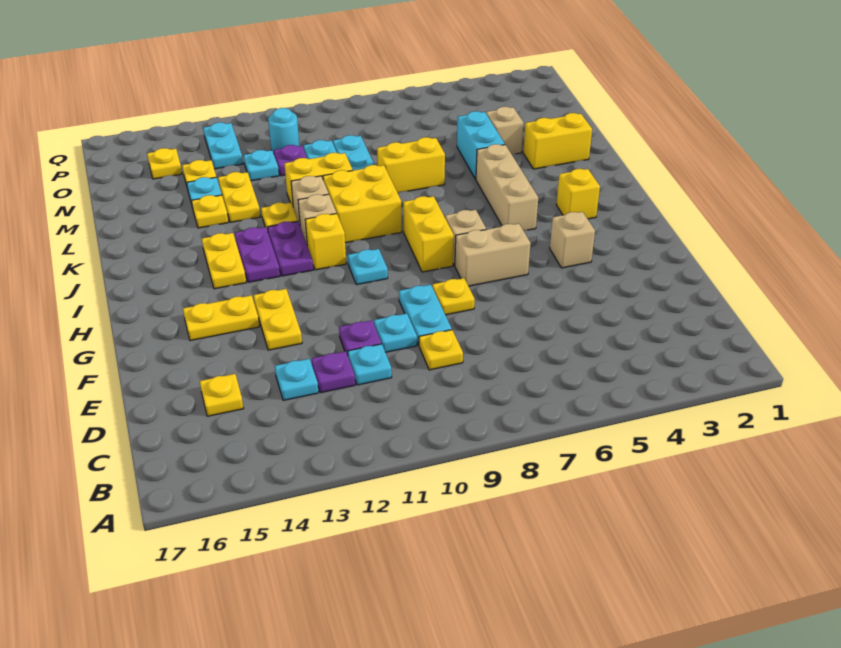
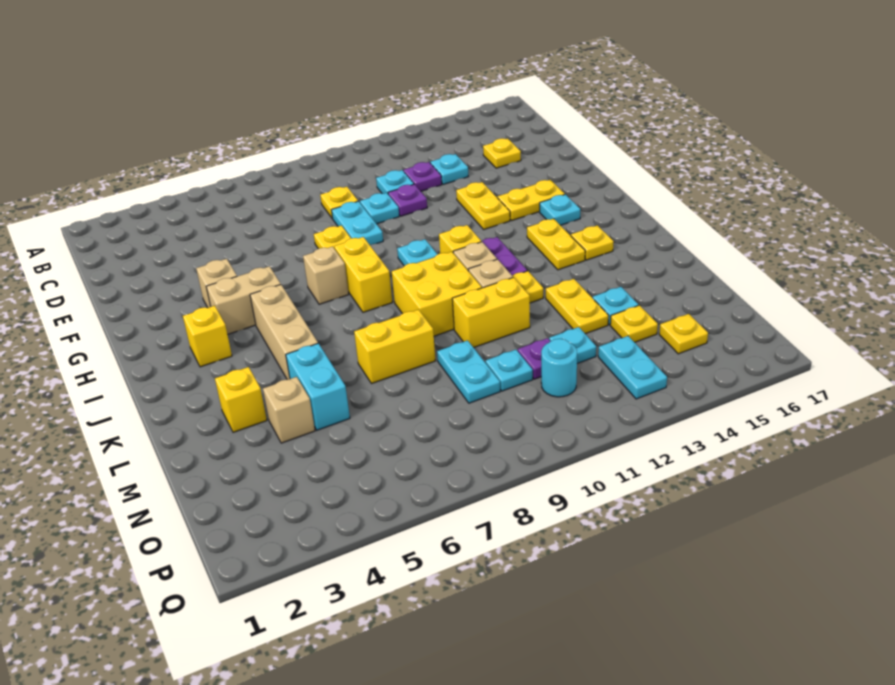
tan brick G6:G7 level 1 -> tan brick H4:H5 level 1
none -> cyan plate H15 level 1
purple plate I13:J13 level 1 -> none
yellow brick L2:L3 level 1 -> yellow brick L3 level 1
yellow plate L14 level 1 -> yellow plate J15 level 1

